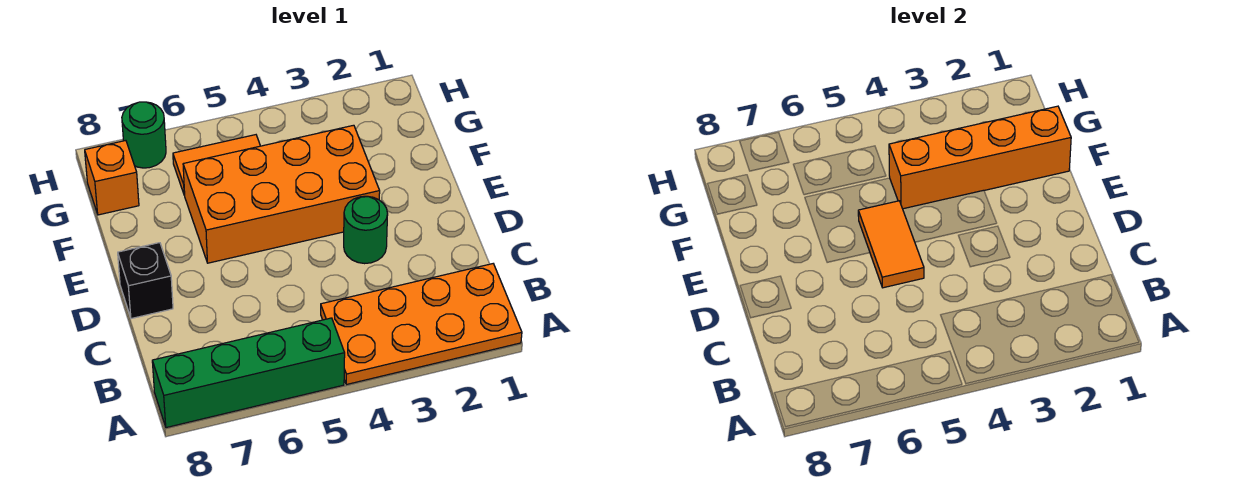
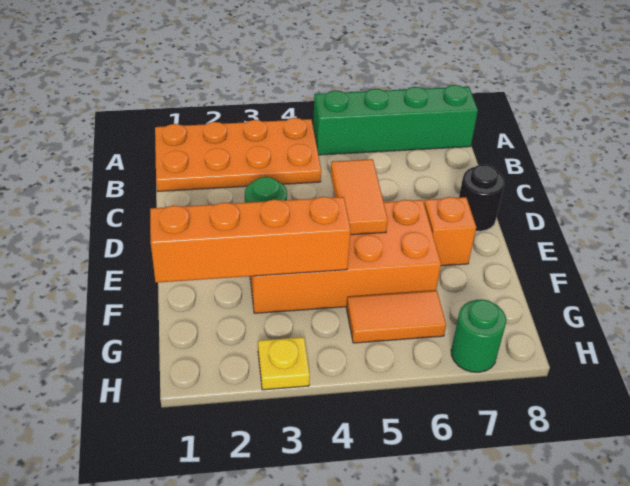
black brick D8 level 1 -> black round brick D8 level 1
orange brick G8 level 1 -> orange brick E7 level 1
none -> yellow plate H3 level 1

